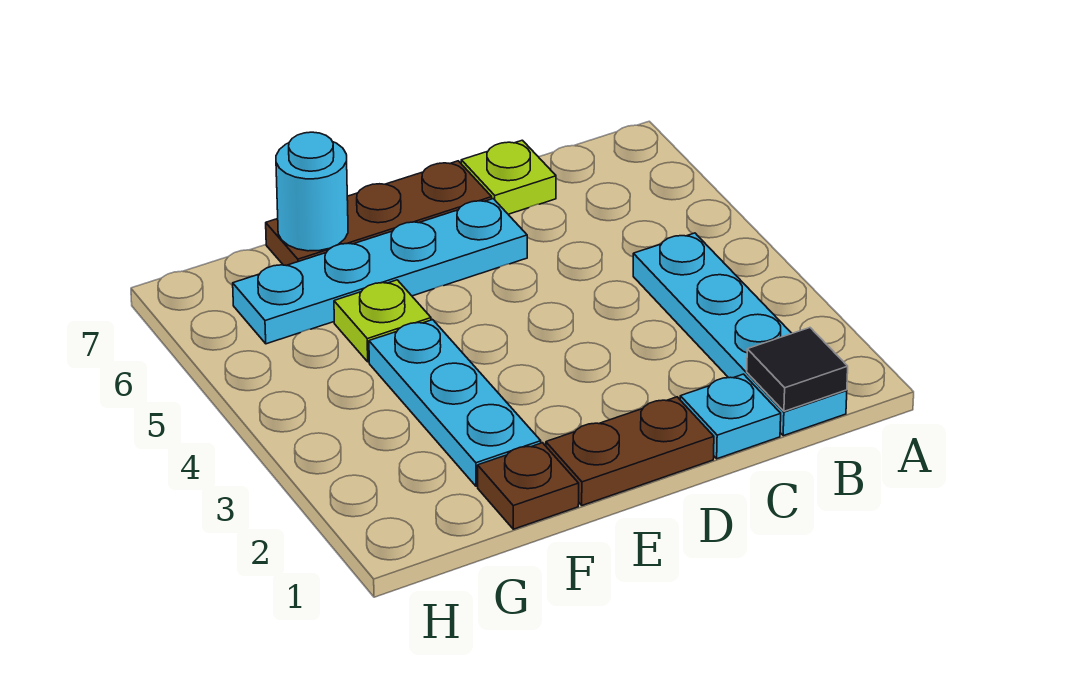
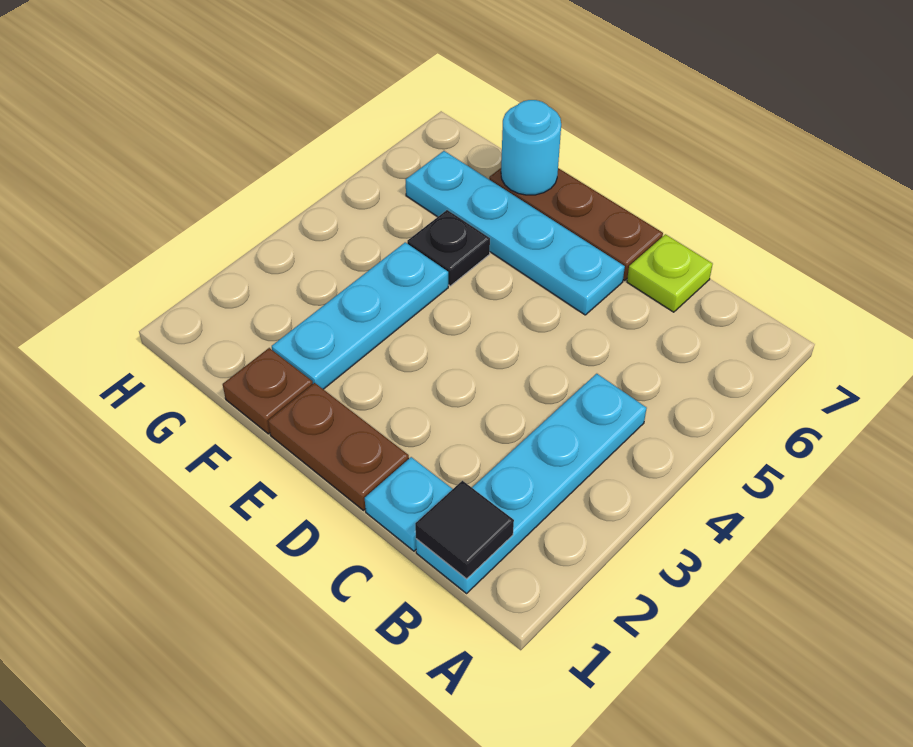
lime plate F5 level 1 -> black plate F5 level 1

